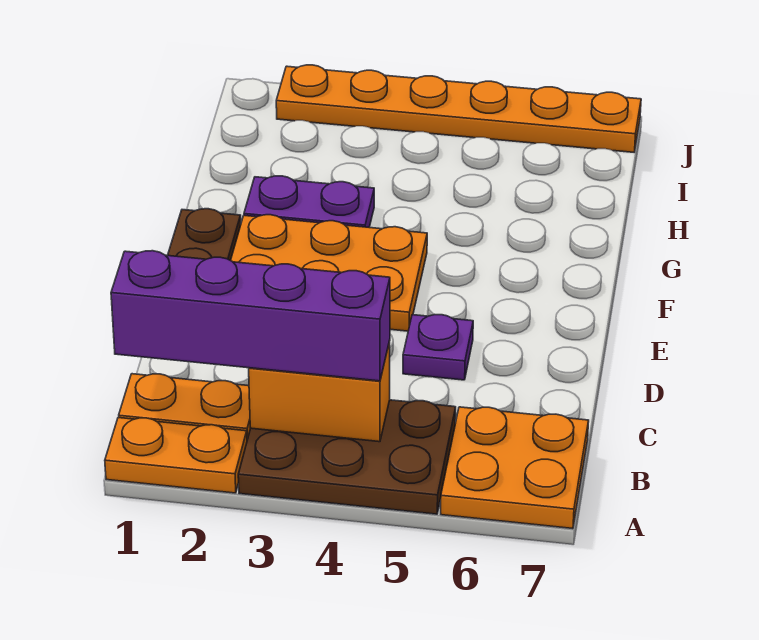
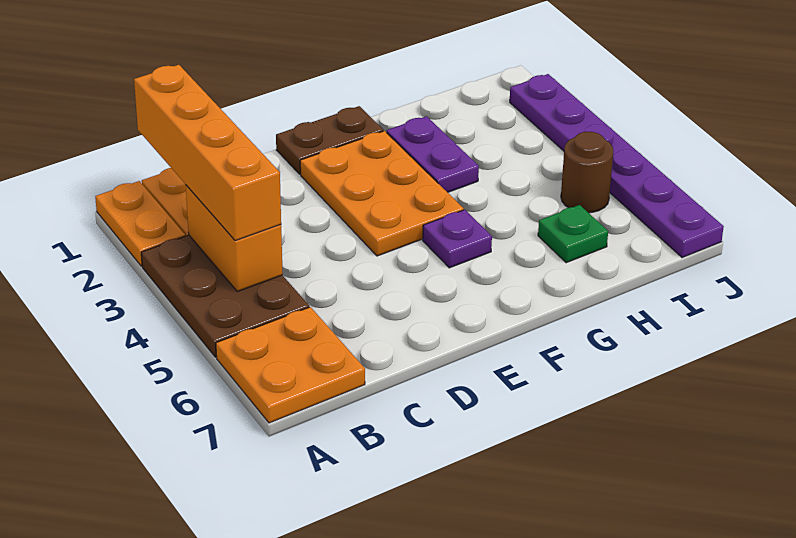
purple brick B1:B4 level 3 -> orange brick B1:B4 level 3
purple plate D5 level 1 -> purple plate F5 level 1
none -> green plate H6 level 1
none -> brown round brick I5 level 1
orange plate J2:J7 level 1 -> purple plate J2:J7 level 1

